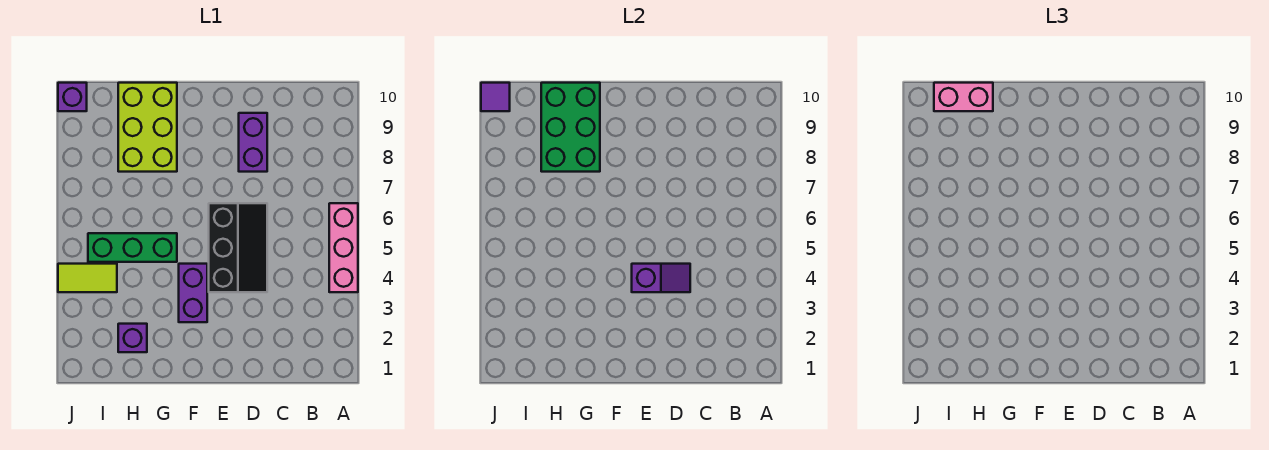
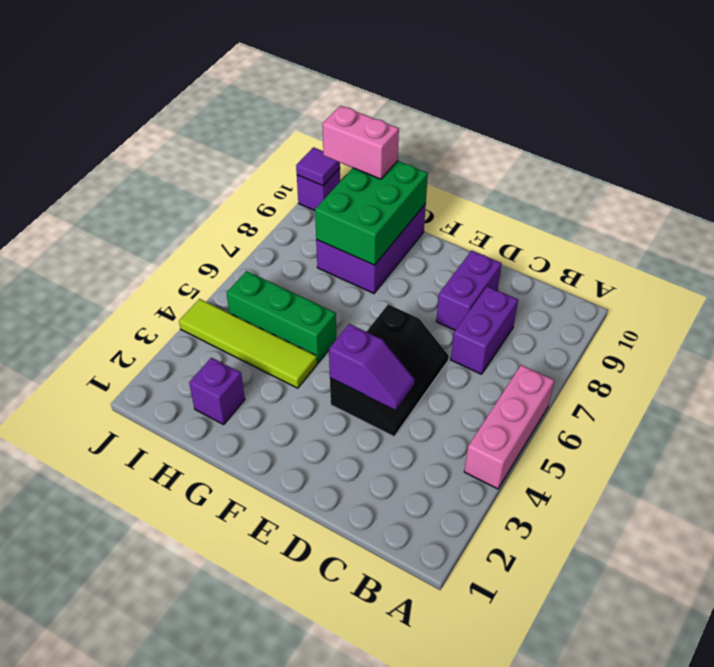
purple brick F3:F4 level 1 -> purple brick C7:C8 level 1
lime brick G8:H10 level 1 -> purple brick G8:H10 level 1
lime tile I4:J4 level 1 -> lime tile G4:J4 level 1

